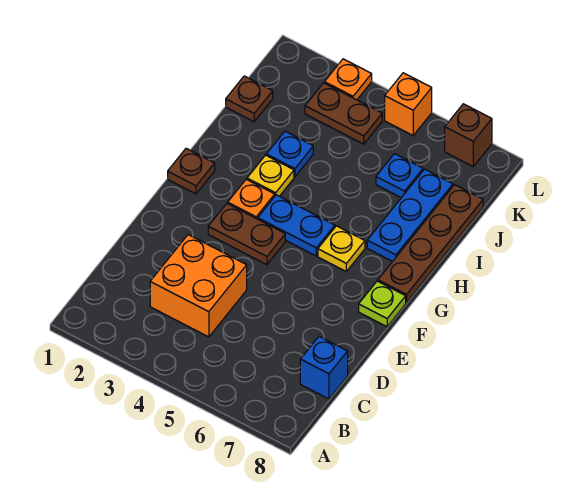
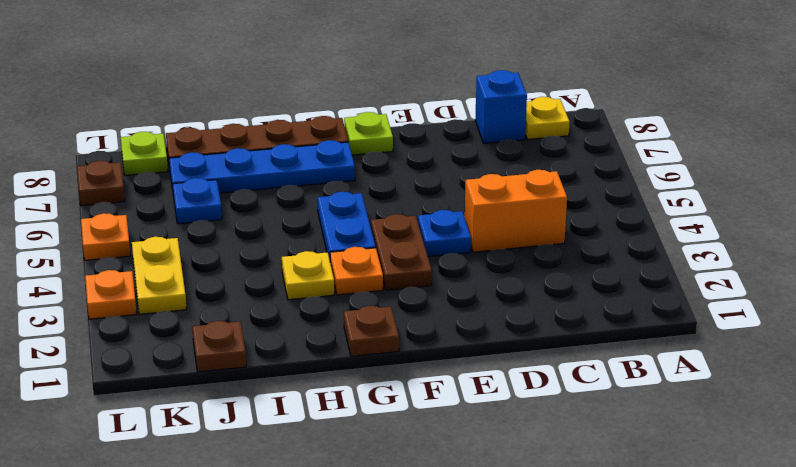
orange brick C3:D4 level 1 -> orange brick C4:D4 level 1
yellow plate G6 level 1 -> yellow plate B8 level 1
blue plate H7:J7 level 1 -> blue plate G7:J7 level 1
blue plate I3 level 1 -> blue plate E4 level 1
brown plate K3:K4 level 1 -> yellow plate K3:K4 level 1
none -> lime plate K8 level 1
orange brick L5 level 1 -> orange plate L5 level 1
brown brick L7 level 1 -> brown plate L7 level 1

